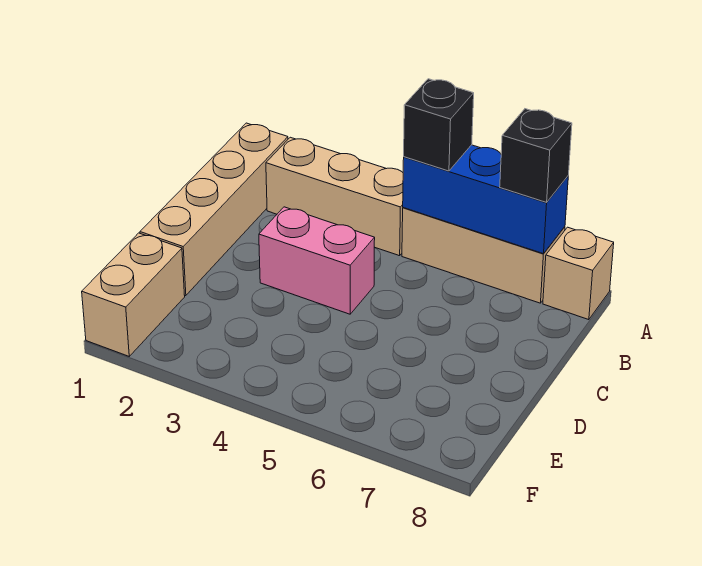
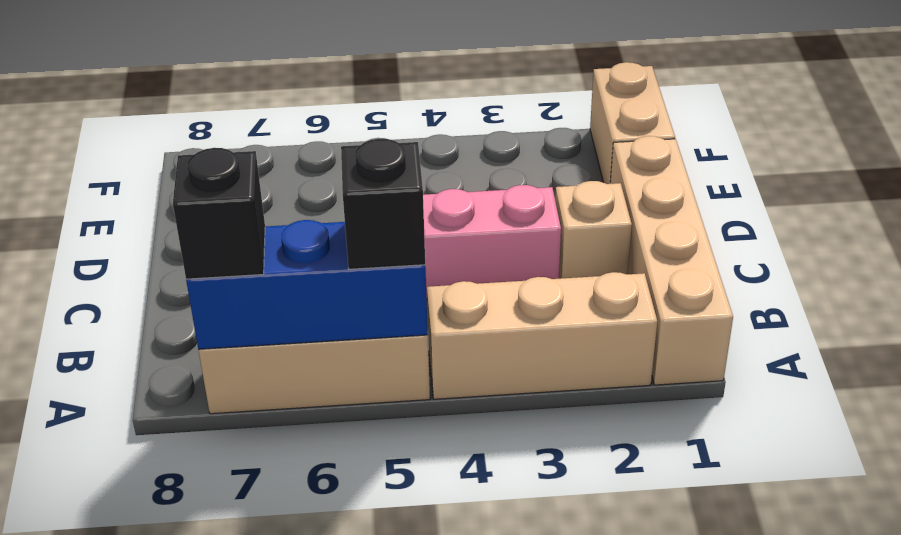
tan brick A8 level 1 -> tan brick C2 level 1

